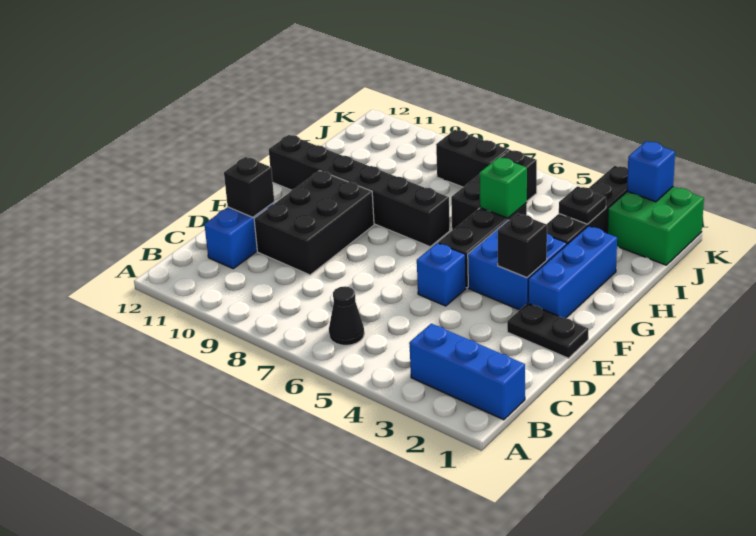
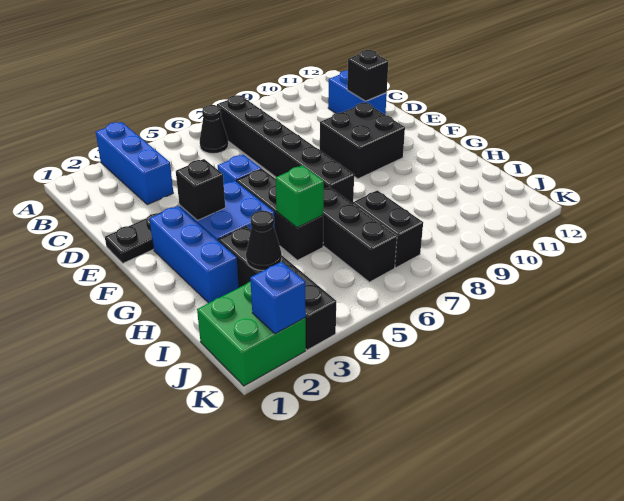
blue brick B1:B3 level 1 -> blue brick A3:C3 level 1
black brick D9:F10 level 1 -> black brick E9:F10 level 1
black brick G7:G12 level 1 -> black brick B7:G7 level 1
black plate I3 level 2 -> black cone I3 level 2
black brick J7:J8 level 1 -> black brick I7:J7 level 1

